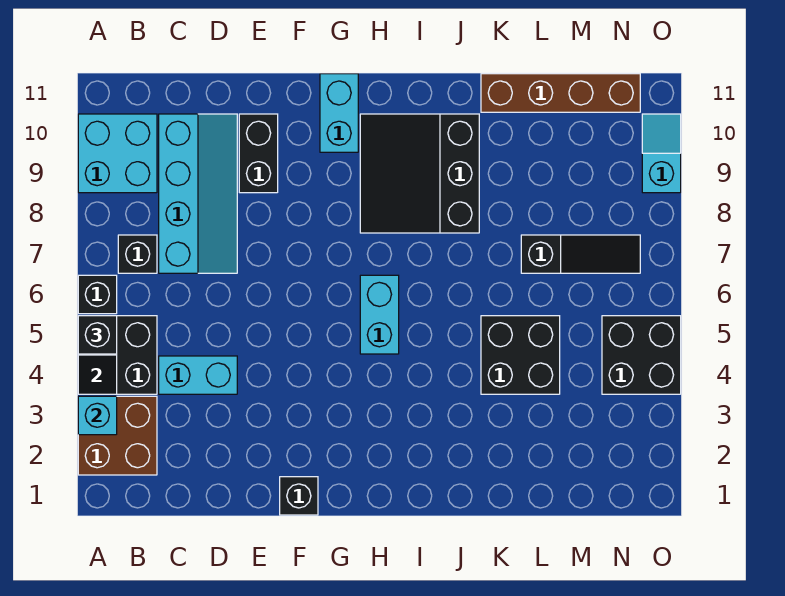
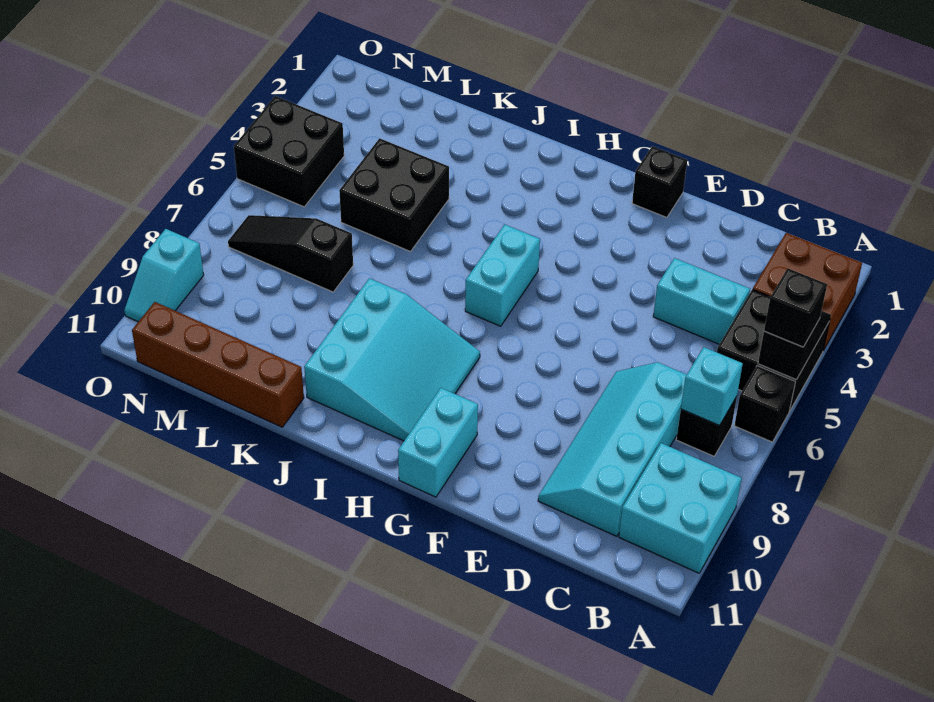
cyan brick A3 level 2 -> cyan brick B7 level 2
black brick E9:E10 level 1 -> none
black slope H8:J10 level 1 top J -> cyan slope H8:J10 level 1 top J

